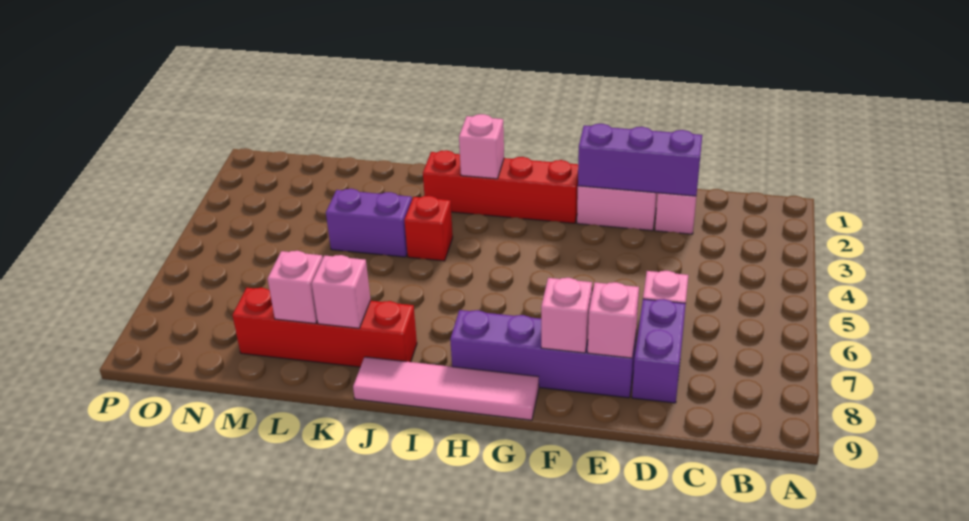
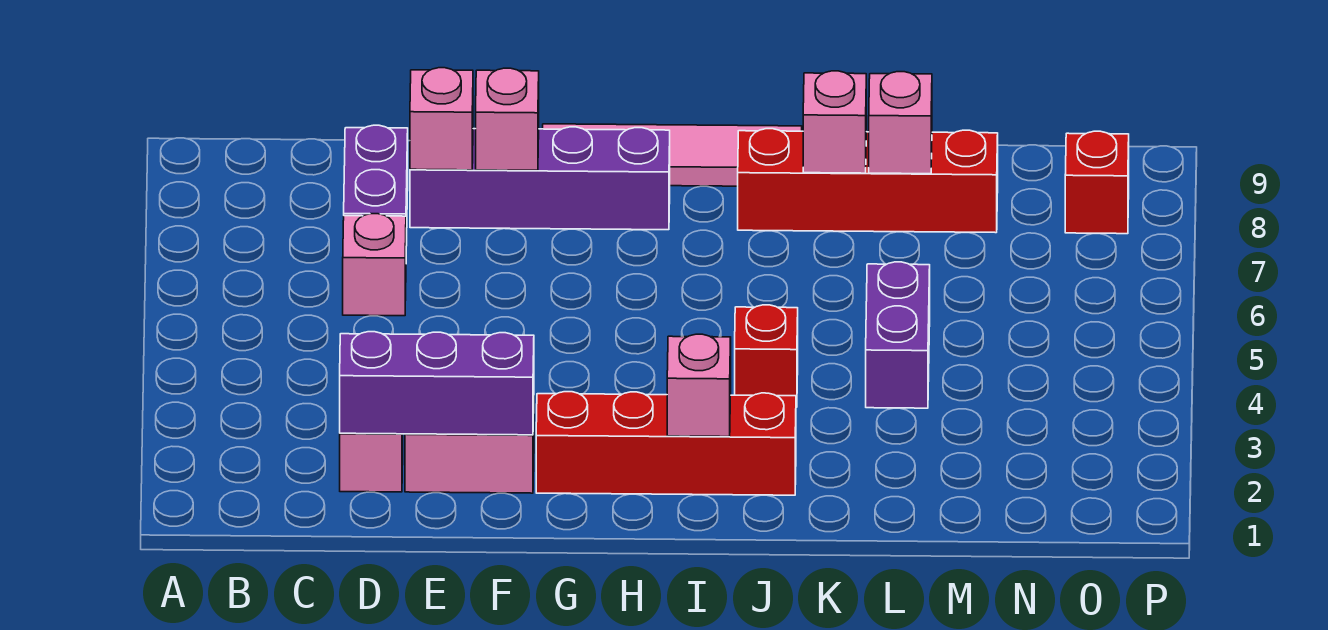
purple brick K4:L4 level 1 -> purple brick L4:L5 level 1
none -> red brick O8 level 1

